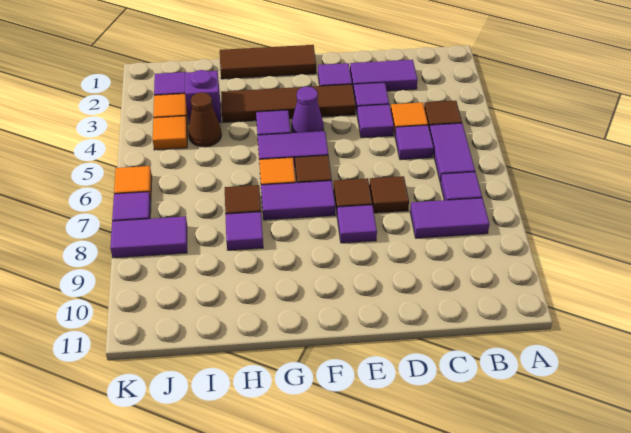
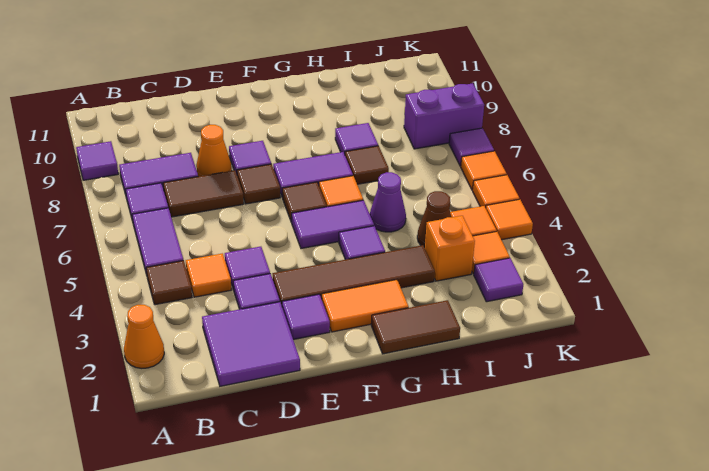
none -> orange cone A2 level 1
purple tile C2:D2 level 1 -> purple tile C1:D2 level 1
purple tile C5 level 1 -> purple tile A9 level 1
brown tile D7 level 1 -> brown tile C7:D7 level 1
none -> orange cone D8 level 1
brown tile F1:H1 level 1 -> brown tile G1:H1 level 1
none -> orange tile F2:G2 level 1
purple cone F4 level 1 -> purple cone H5 level 1
purple brick I3 level 1 -> orange brick I3 level 1
purple tile J8:K8 level 1 -> purple brick J8:K8 level 1
none -> orange tile K4 level 1
none -> orange tile K5 level 1

